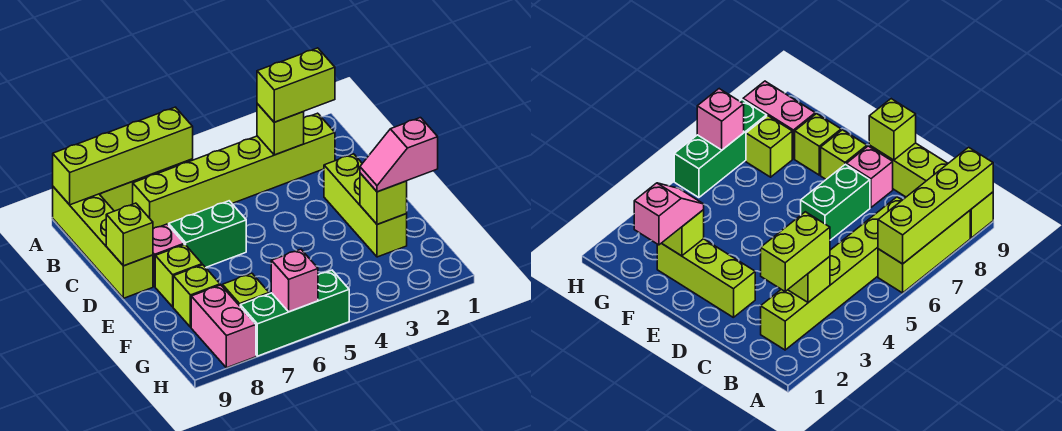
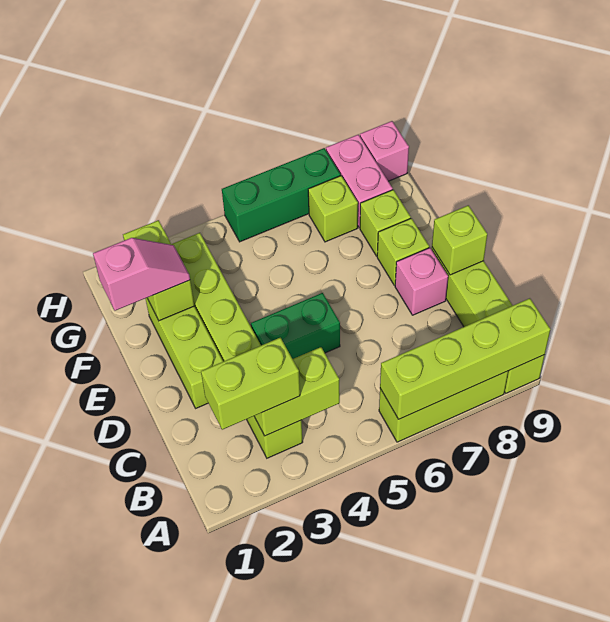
lime brick B2:B7 level 1 -> lime brick B3:G3 level 1
lime brick B3 level 2 -> lime brick B3:B4 level 2
green brick D6:D7 level 1 -> green brick D4:D5 level 1
lime brick F2 level 2 -> lime brick F2:G2 level 2
pink brick H6 level 2 -> pink brick H9 level 1

